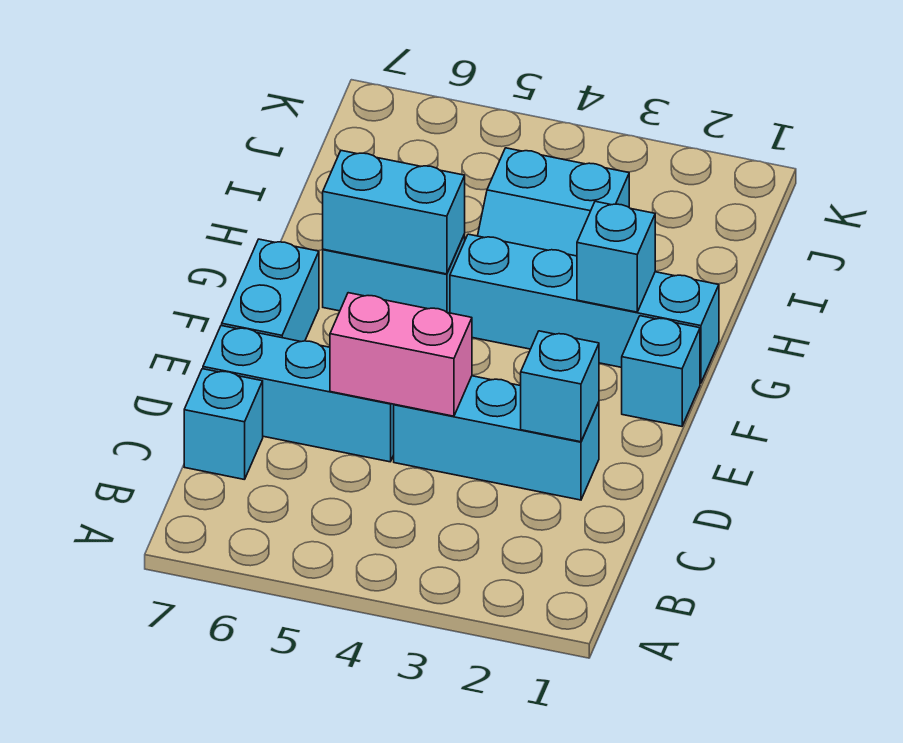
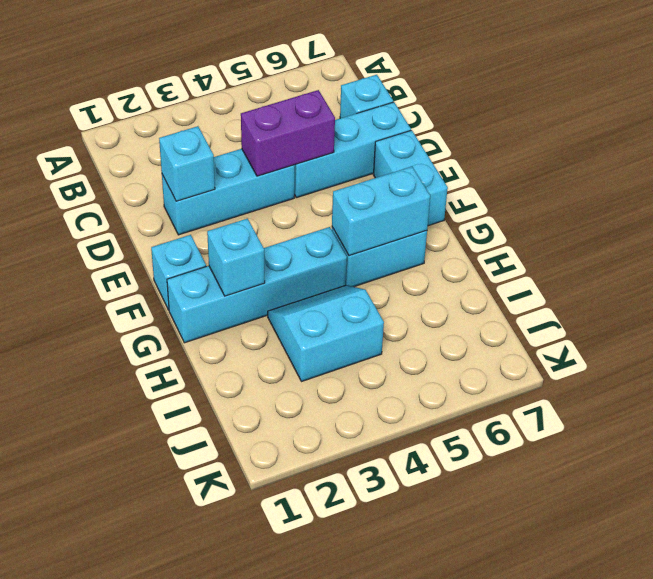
pink brick D4:D5 level 2 -> purple brick D4:D5 level 2

